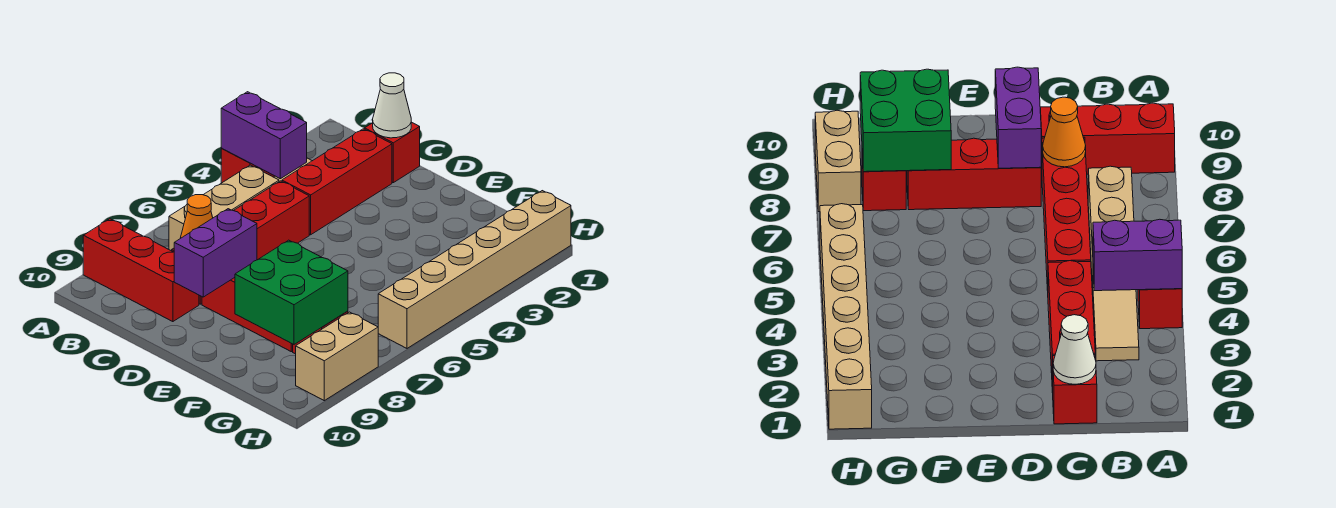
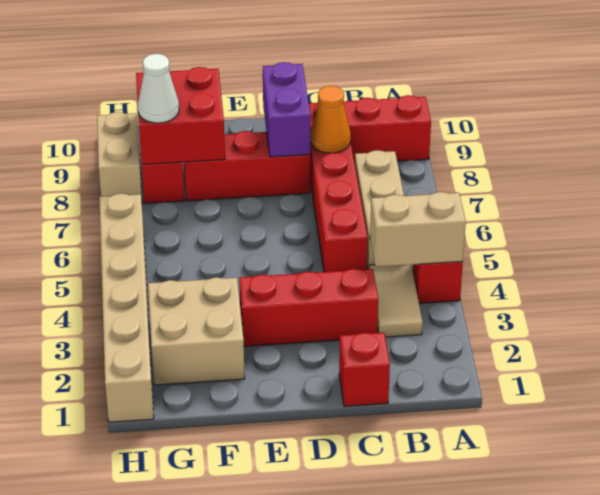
purple brick A4:B4 level 2 -> tan brick A4:B4 level 2
white cone C1 level 2 -> white cone G8 level 3
red brick C2:C4 level 1 -> red brick C3:E3 level 1
none -> tan brick F2:G3 level 1
green brick F8:G9 level 2 -> red brick F8:G9 level 2

